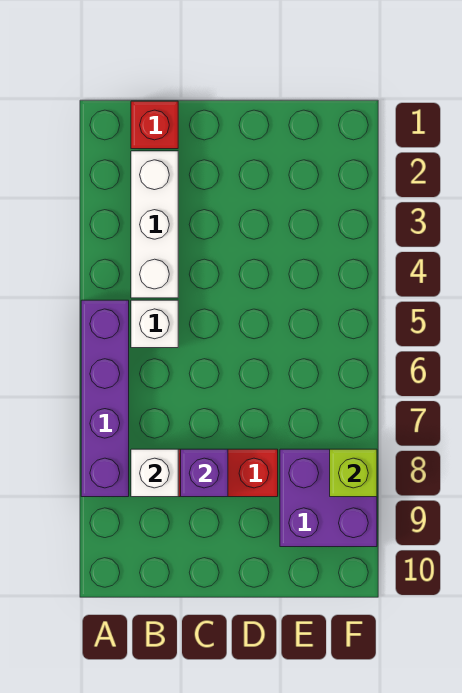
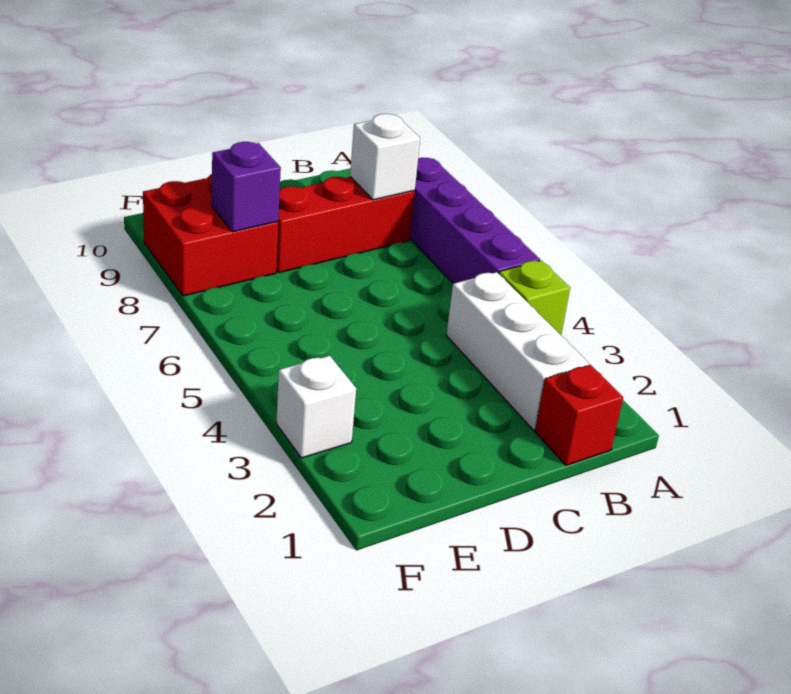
white brick B5 level 1 -> white brick F3 level 1
purple brick C8 level 2 -> purple brick E8 level 2
purple brick E8:F9 level 1 -> red brick E8:F9 level 1
lime brick F8 level 2 -> lime brick A4 level 1

